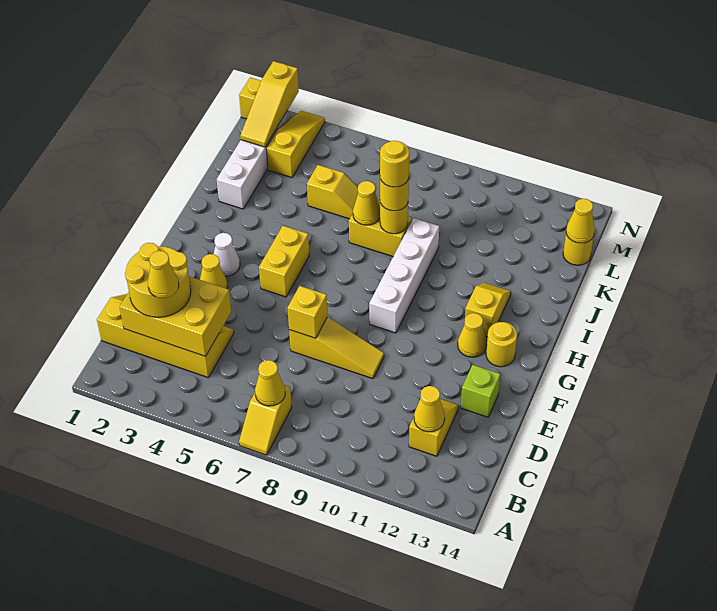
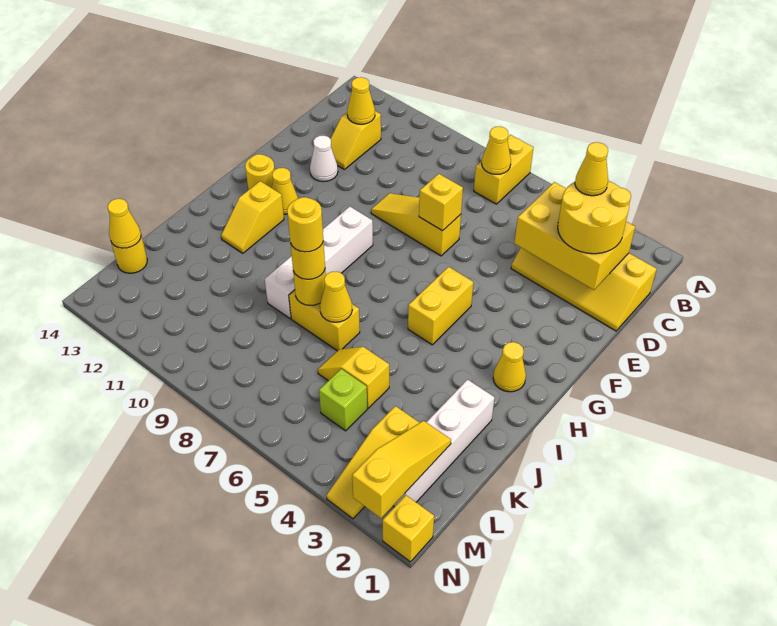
yellow slope A7:B7 level 1 top B -> yellow brick A7:B7 level 1
lime brick E13 level 1 -> lime brick L5 level 1
yellow cone F3 level 1 -> yellow cone H2 level 1
white cone G3 level 1 -> white cone E12 level 1

